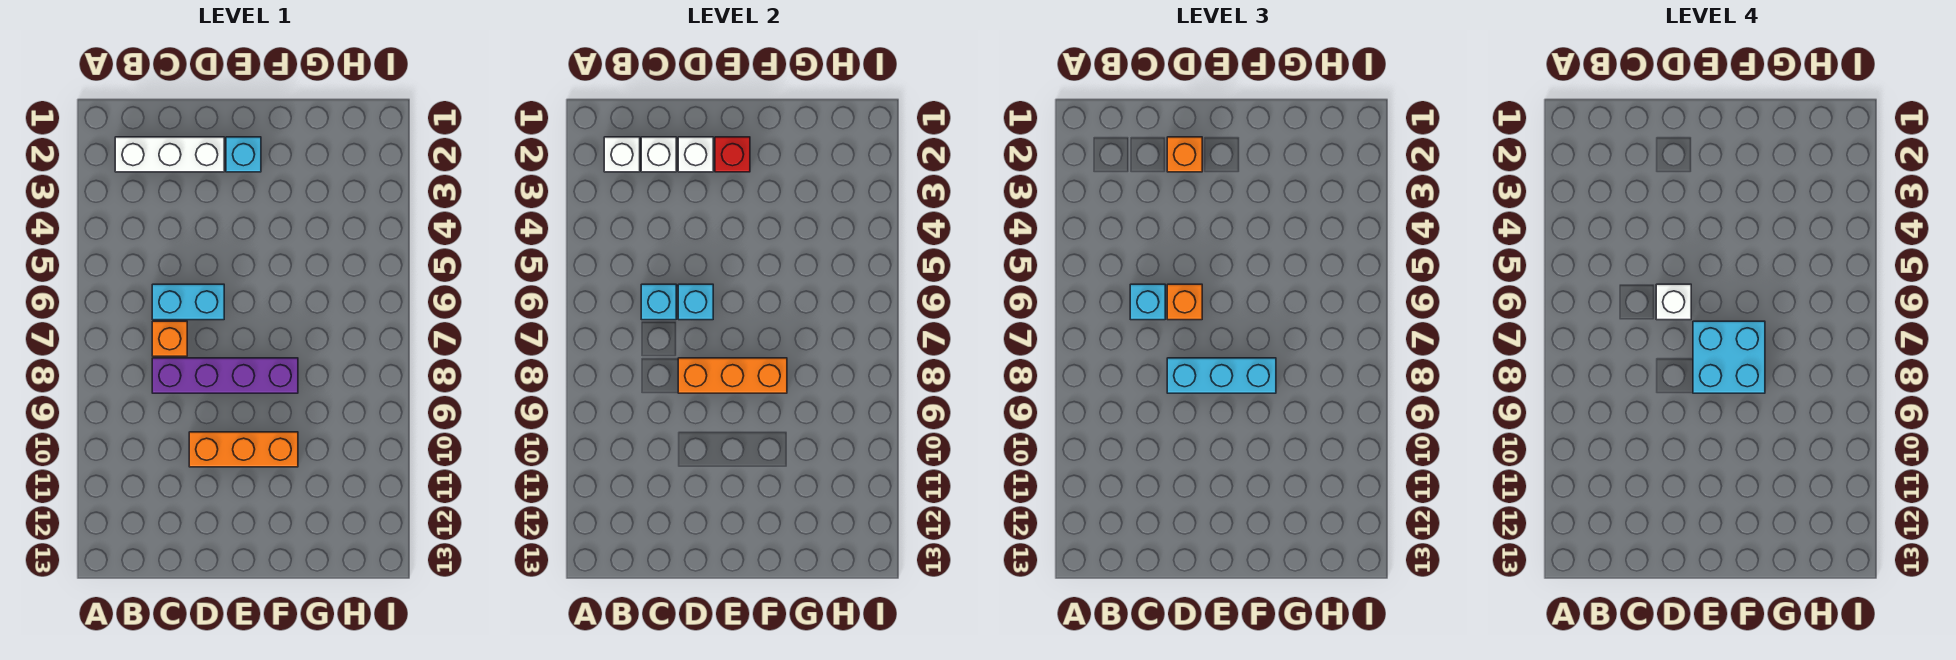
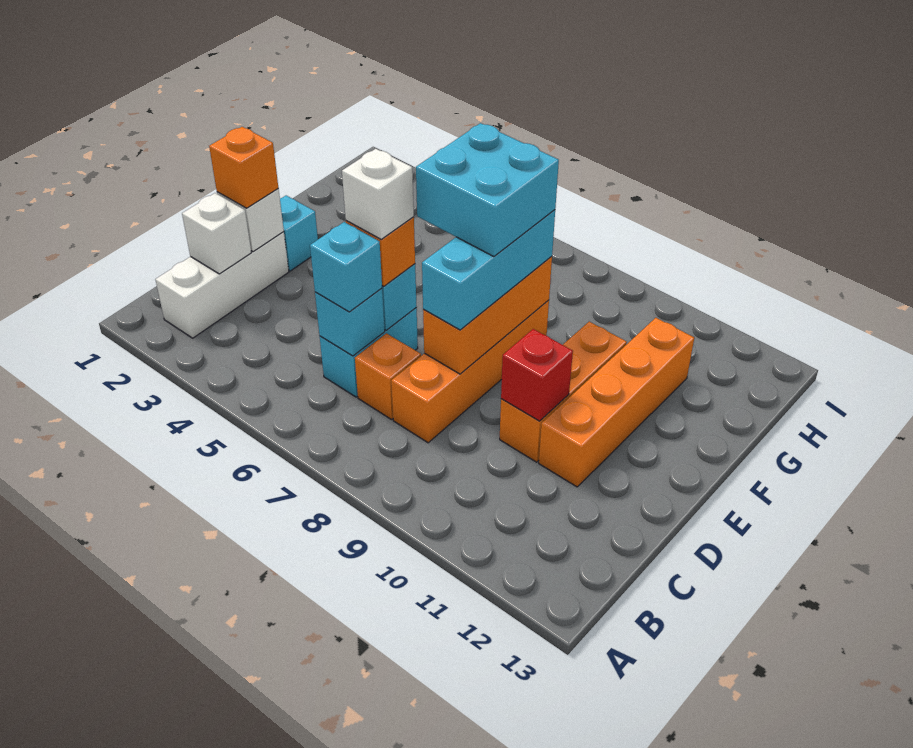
white brick B2 level 2 -> none
purple brick C8:F8 level 1 -> orange brick C8:F8 level 1
none -> orange brick D11:G11 level 1
red brick E2 level 2 -> red brick D10 level 2

